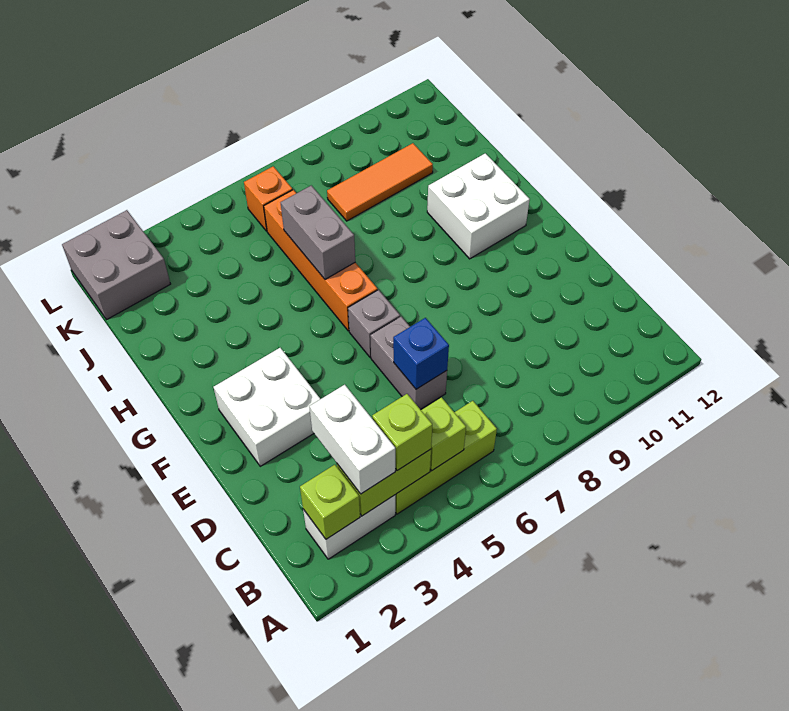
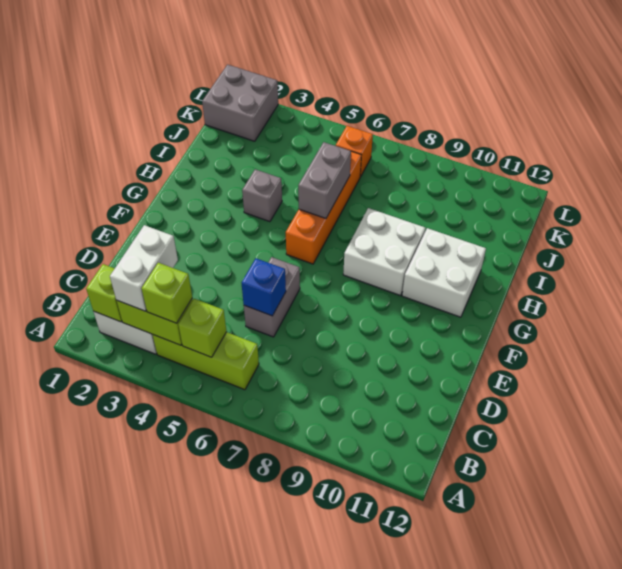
white brick E2:F3 level 1 -> white brick G8:H9 level 1
grey brick F6 level 1 -> grey brick H4 level 1
orange tile J8:J10 level 1 -> none

